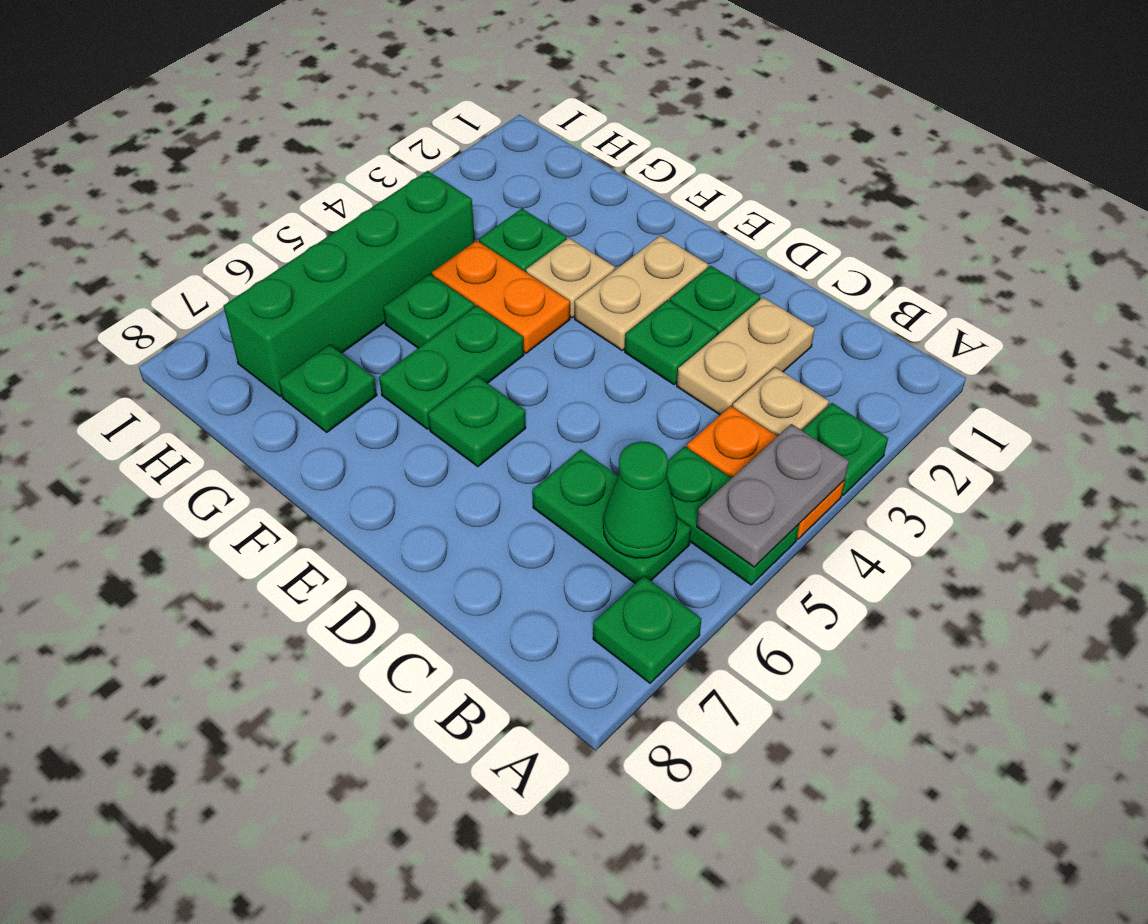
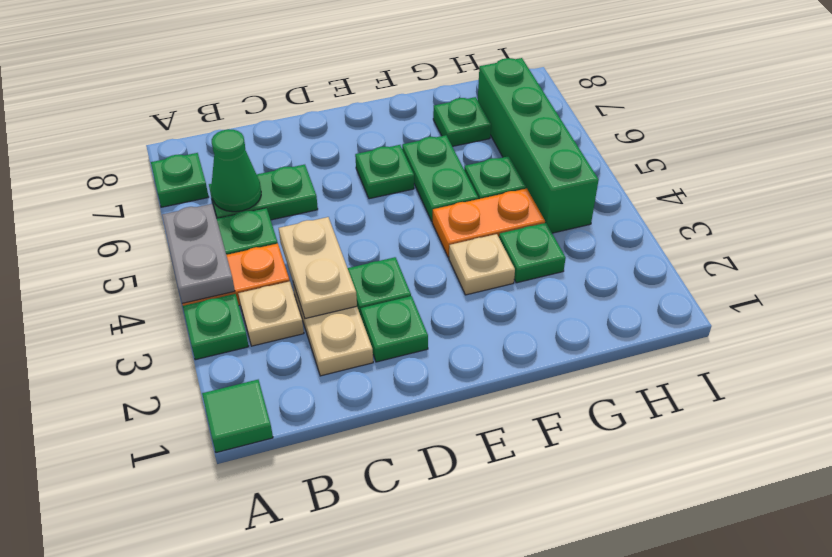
none -> green tile A1 level 1
tan plate E2:E3 level 1 -> tan plate C3:C4 level 2

